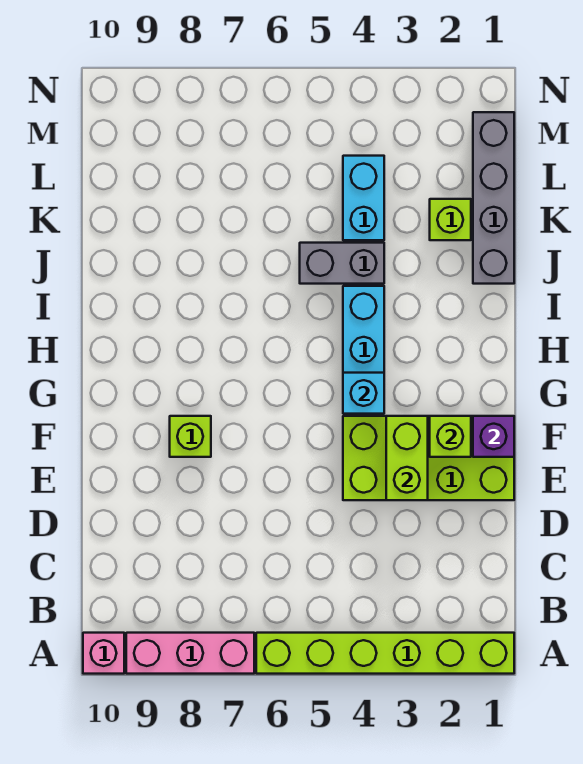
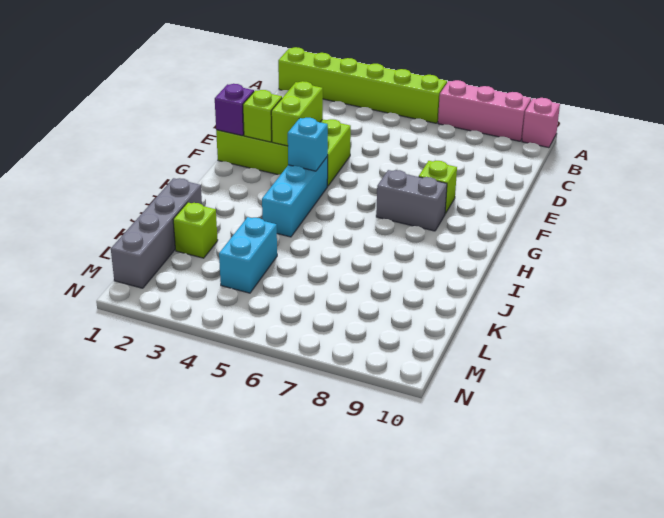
grey brick J4:J5 level 1 -> grey brick G7:G8 level 1

